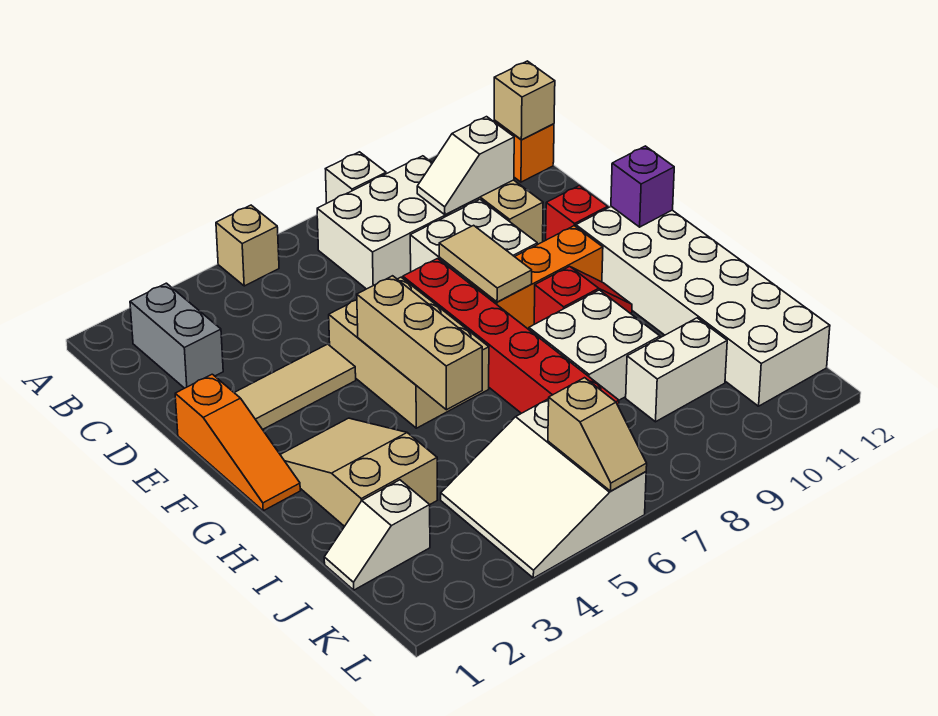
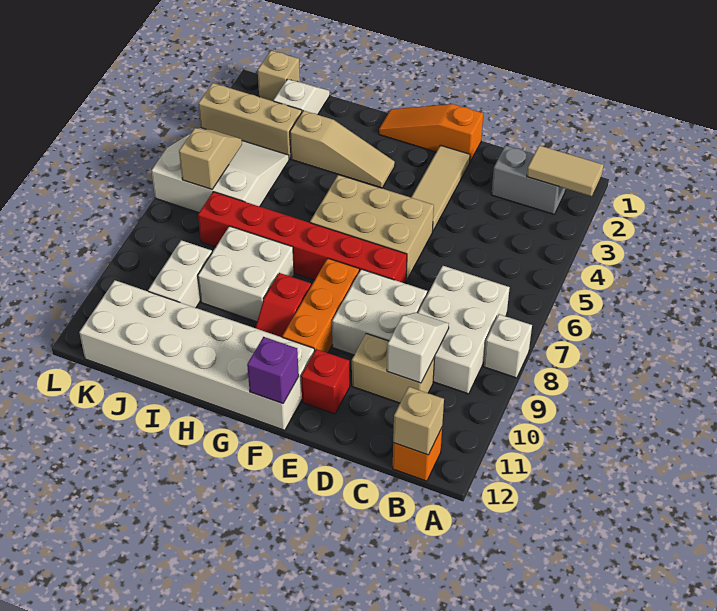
tan brick A5 level 1 -> tan brick K1 level 1
tan tile E8:F8 level 2 -> tan tile A2:B2 level 2
tan brick F5:H5 level 2 -> tan brick J3:L3 level 1
tan slope G2:I3 level 1 top I -> tan slope G3:I3 level 1 top I
tan slope K6:L6 level 2 top K -> tan slope K5:K6 level 2 top 6

